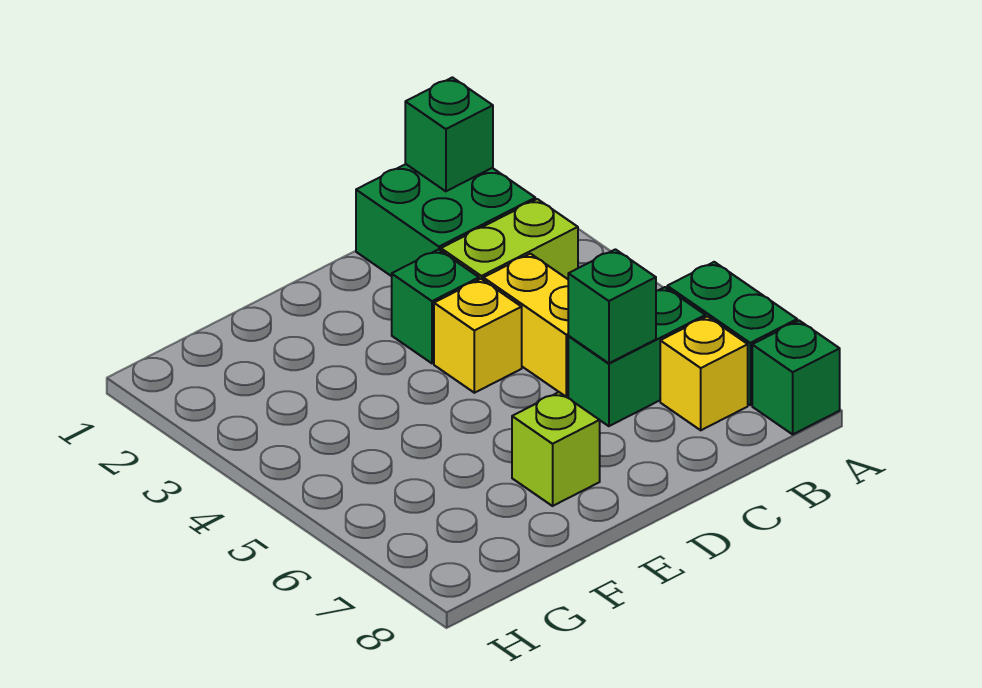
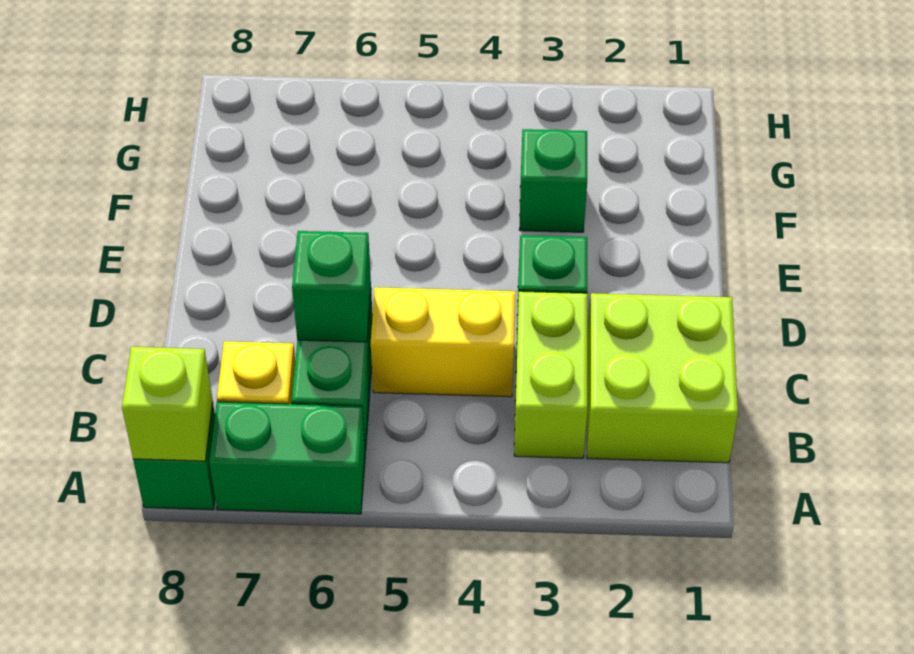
green brick B1:C2 level 1 -> lime brick B1:C2 level 1
green brick B1 level 2 -> green brick F3 level 1
yellow brick D4 level 1 -> none
lime brick E7 level 1 -> lime brick A8 level 2

